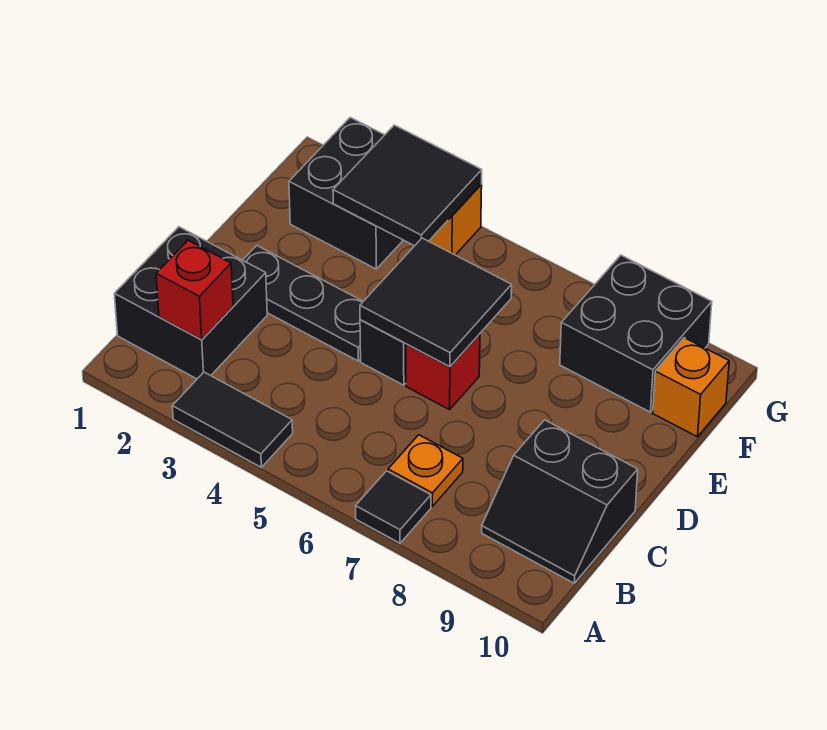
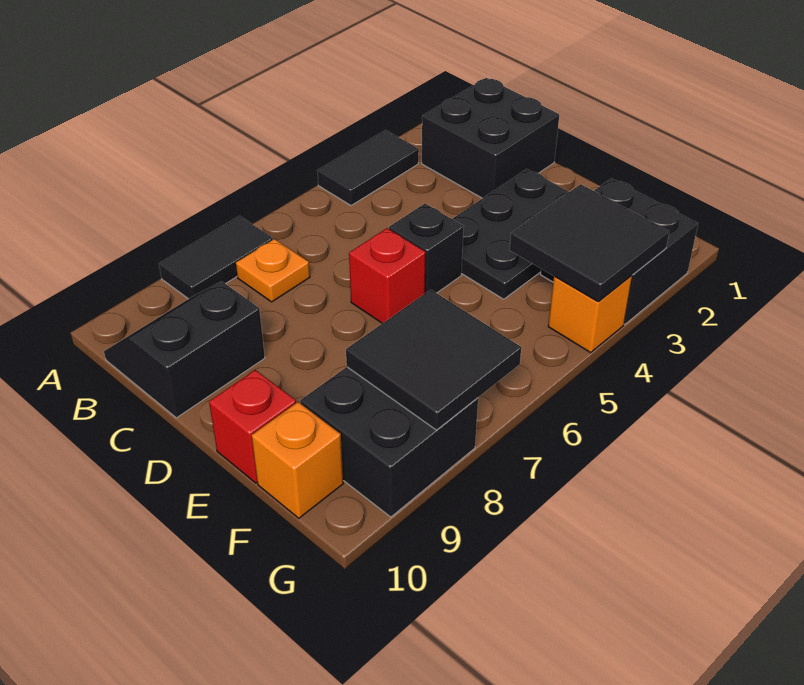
black tile A7 level 1 -> black tile A7:A8 level 1
red brick B2 level 2 -> red brick E10 level 1
black plate D2:D4 level 1 -> black plate D2:E4 level 1
black tile D5:E6 level 2 -> black tile F7:G8 level 2

